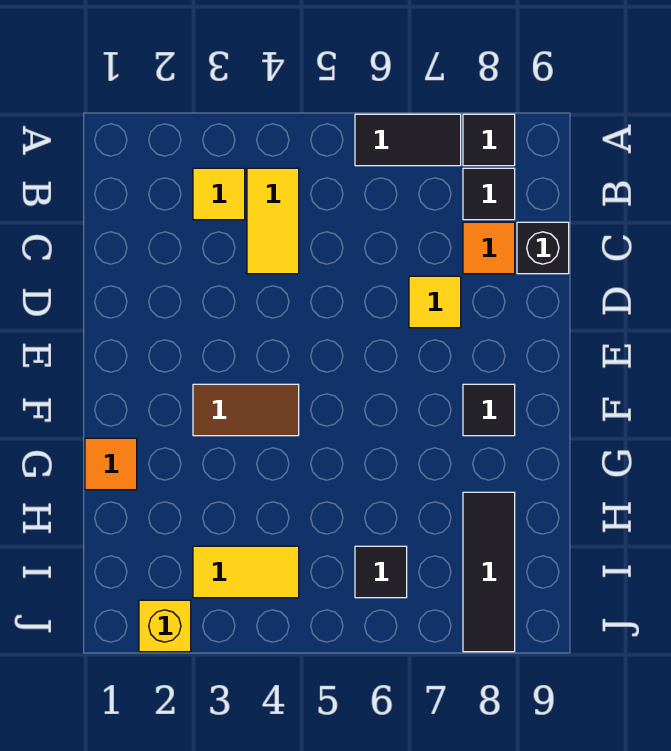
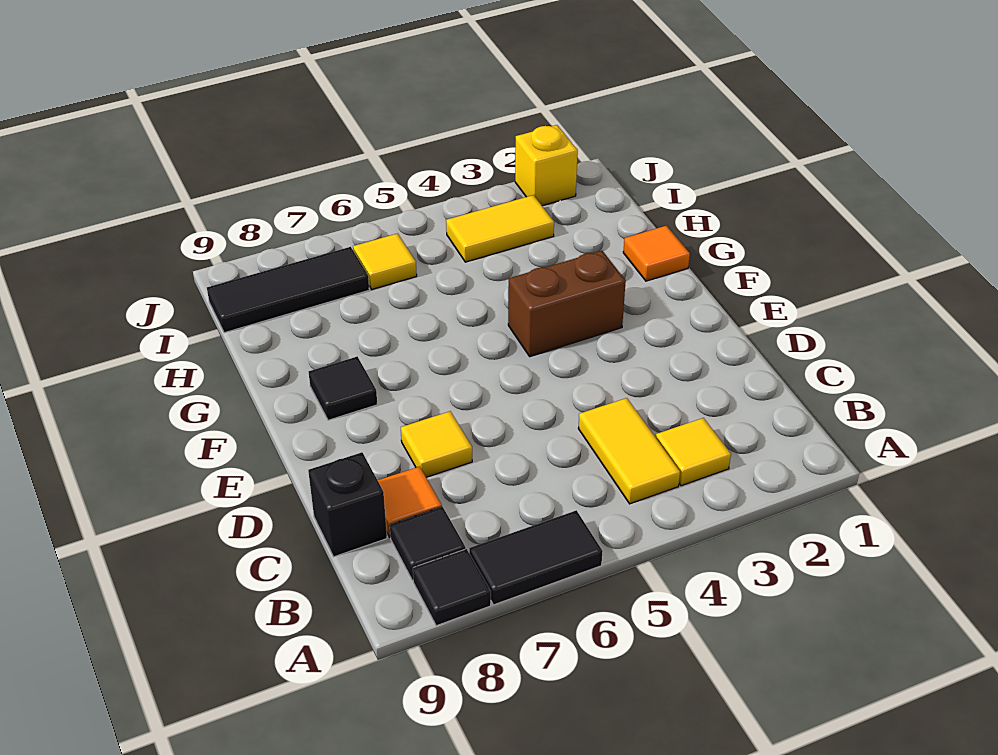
brown tile F3:F4 level 1 -> brown brick F3:F4 level 1
black tile H8:J8 level 1 -> black tile I7:I9 level 1
black tile I6 level 1 -> yellow tile I6 level 1

